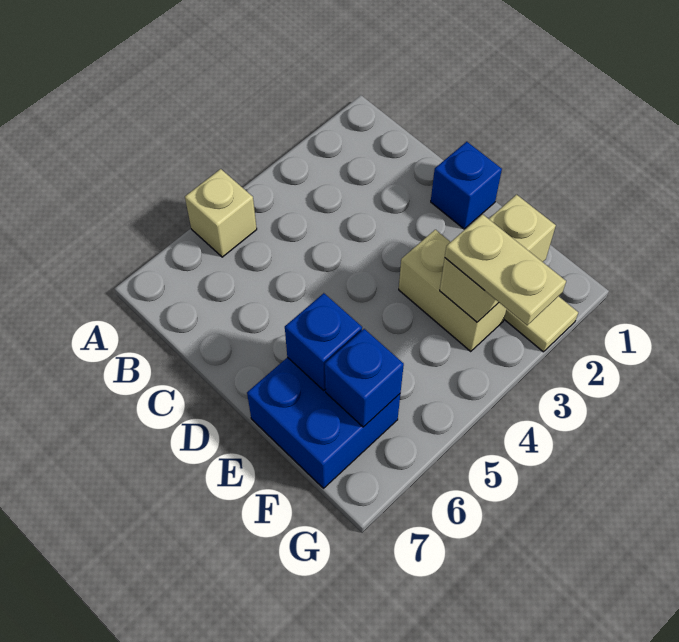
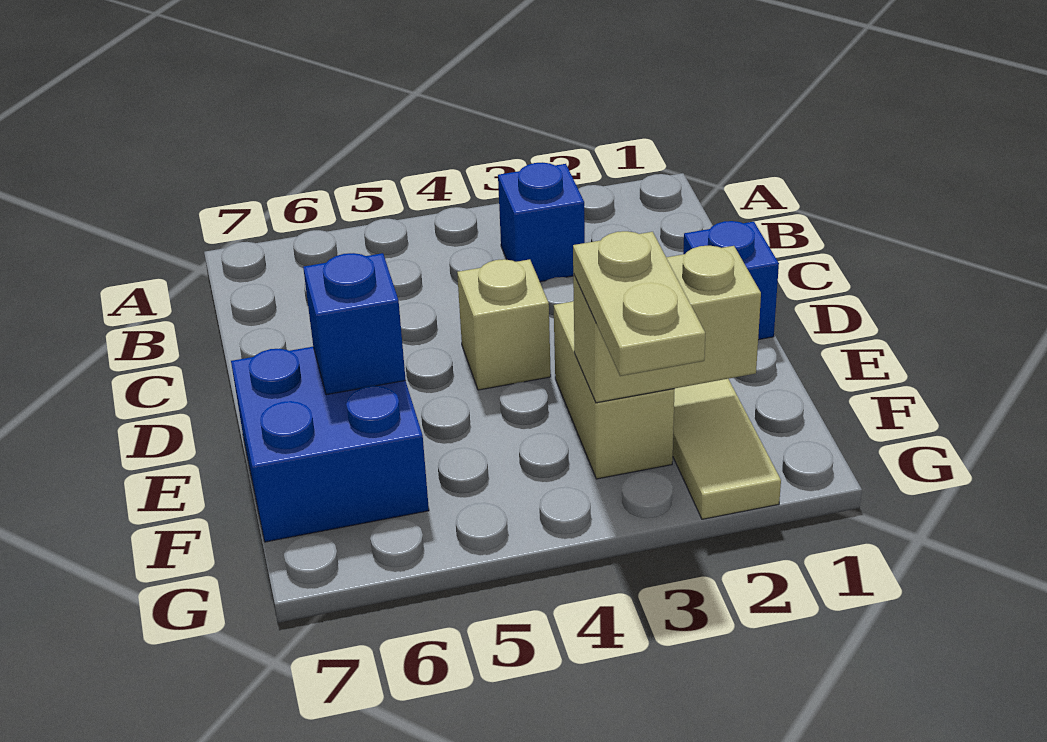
tan brick A5 level 1 -> tan brick D4 level 1
blue brick F6 level 2 -> blue brick B3 level 1

